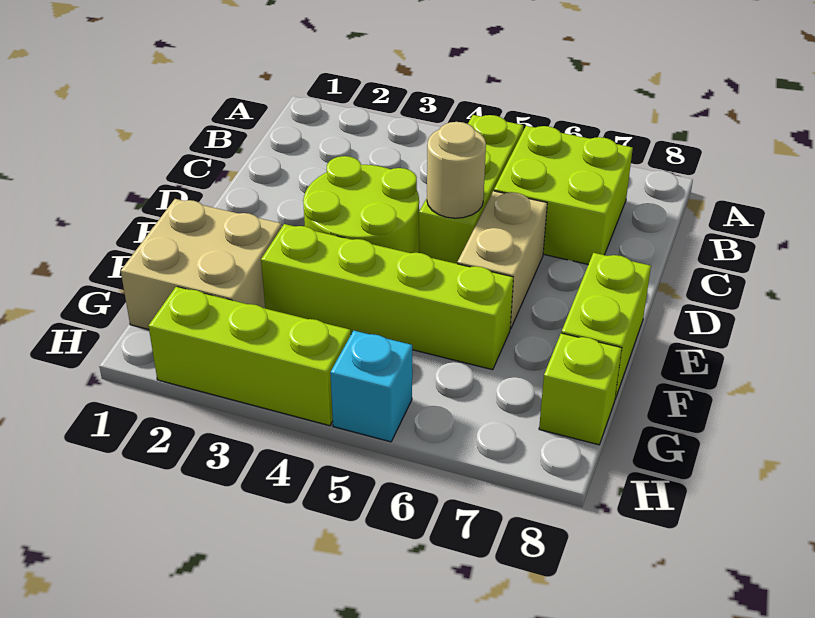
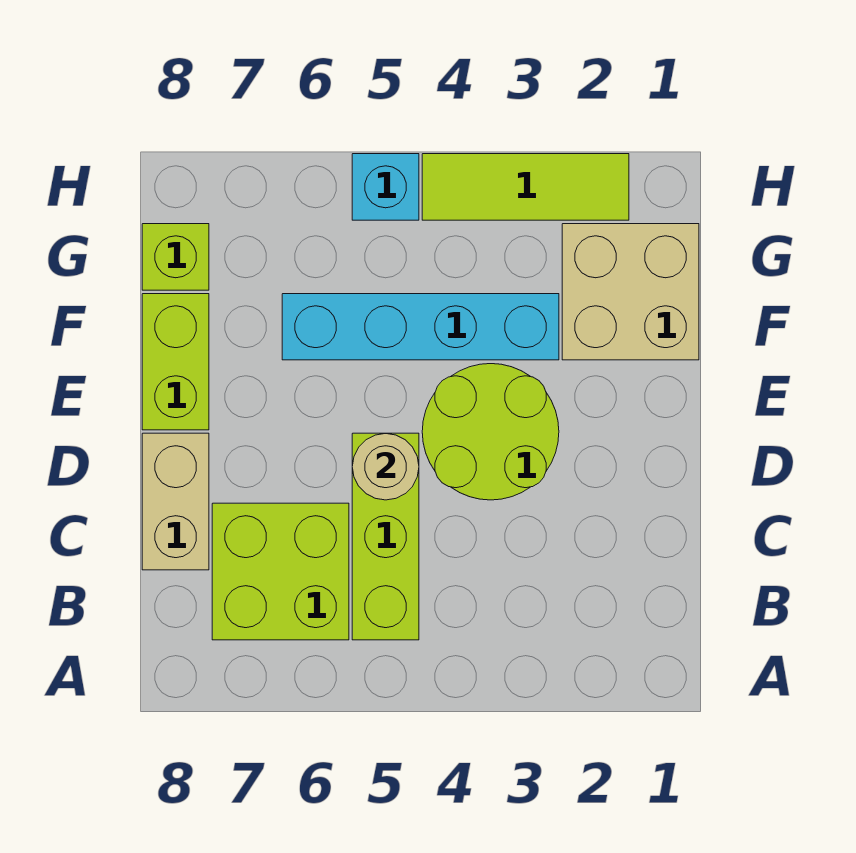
tan brick D6:E6 level 1 -> tan brick C8:D8 level 1
lime brick F3:F6 level 1 -> cyan brick F3:F6 level 1
lime brick H2:H4 level 1 -> lime tile H2:H4 level 1

